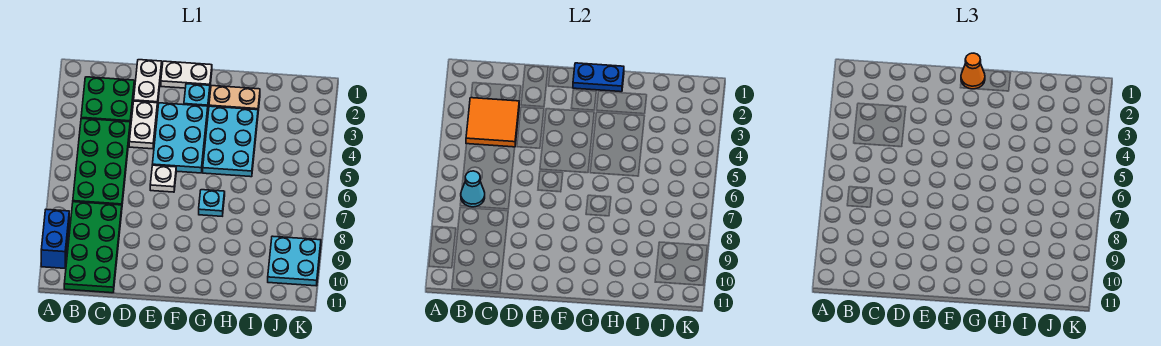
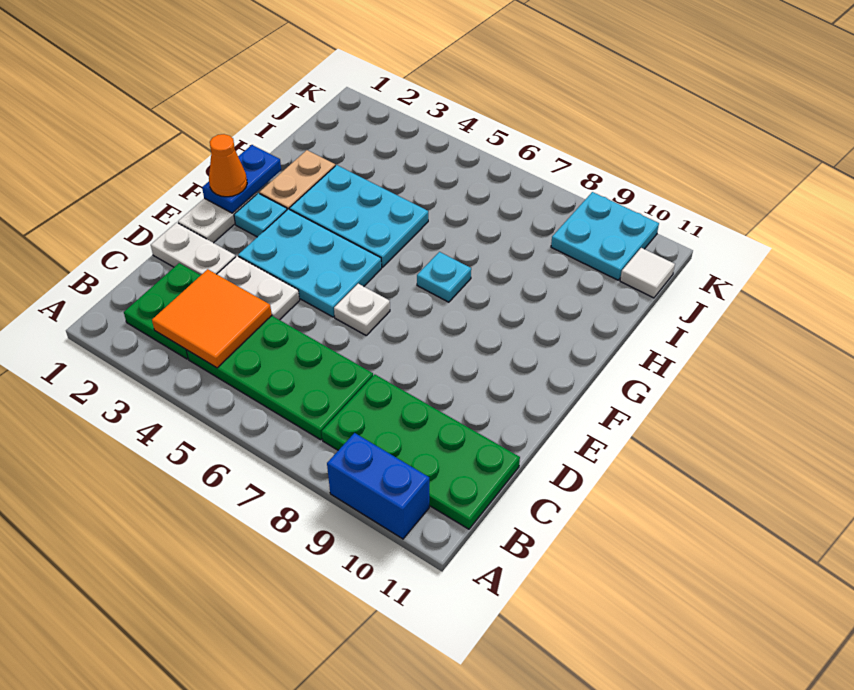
cyan cone B7 level 2 -> none
none -> white tile J11 level 1

